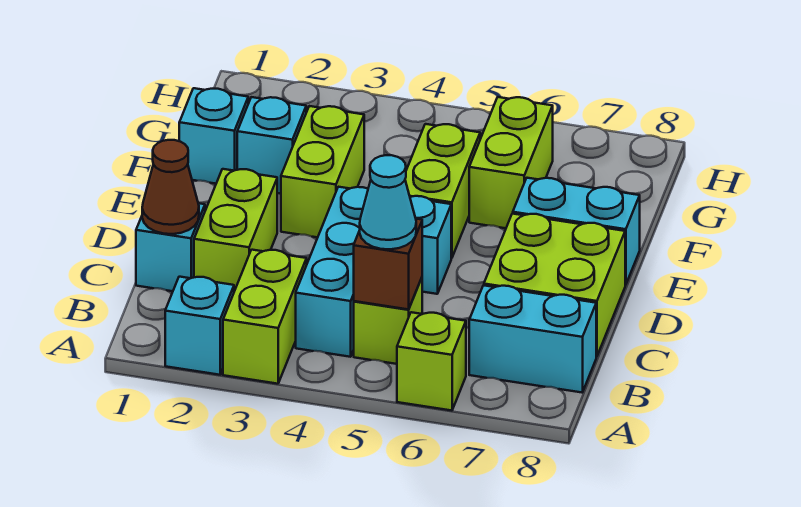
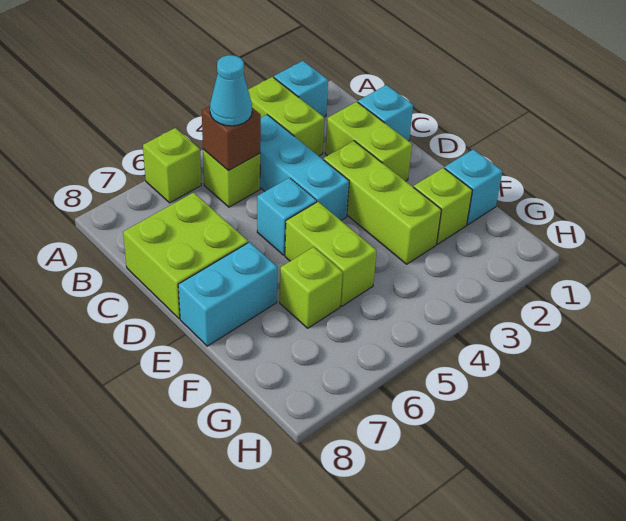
cyan brick B7:B8 level 1 -> none
brown cone C1 level 2 -> none
lime brick E3:F3 level 1 -> lime brick D3:F3 level 1
cyan brick F2 level 1 -> lime brick F2 level 1
lime brick F6:G6 level 1 -> lime brick F6 level 1

